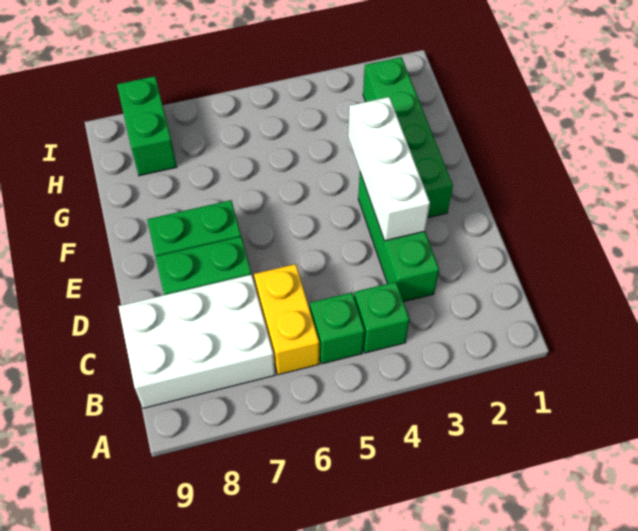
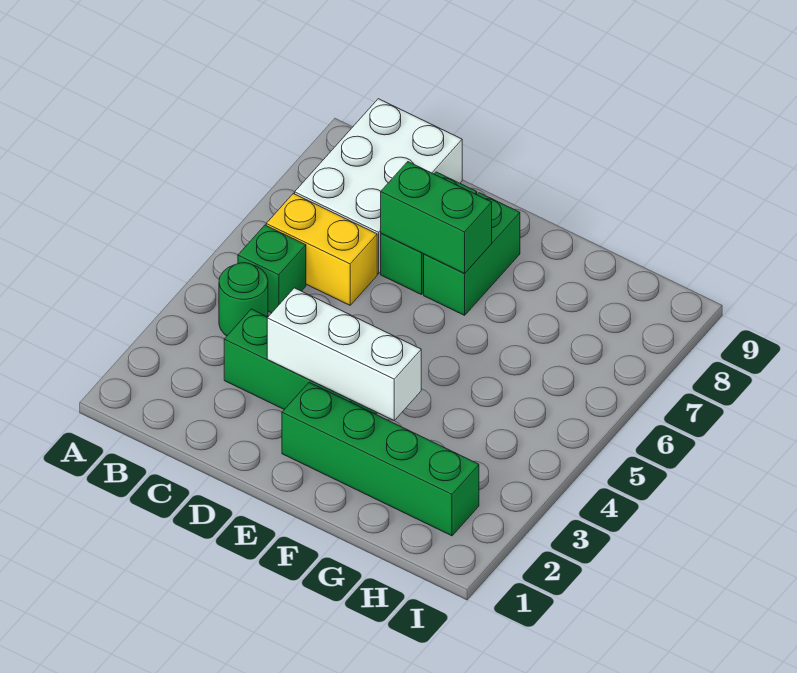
green brick B4 level 1 -> green round brick B4 level 1
green brick H8:I8 level 1 -> green brick D7:E7 level 2

